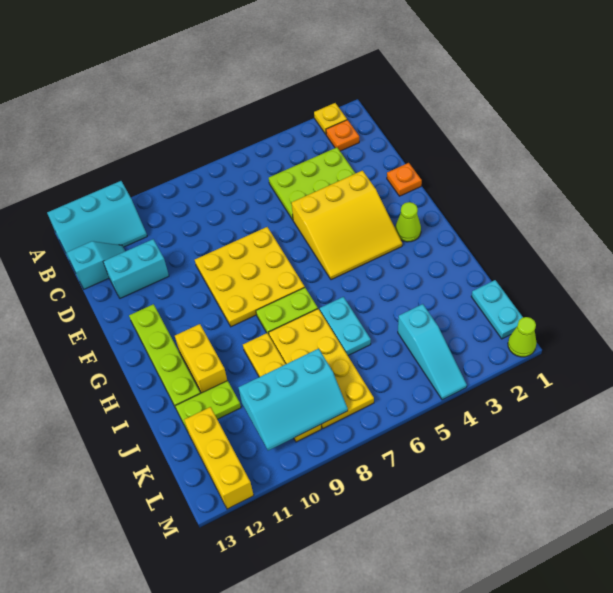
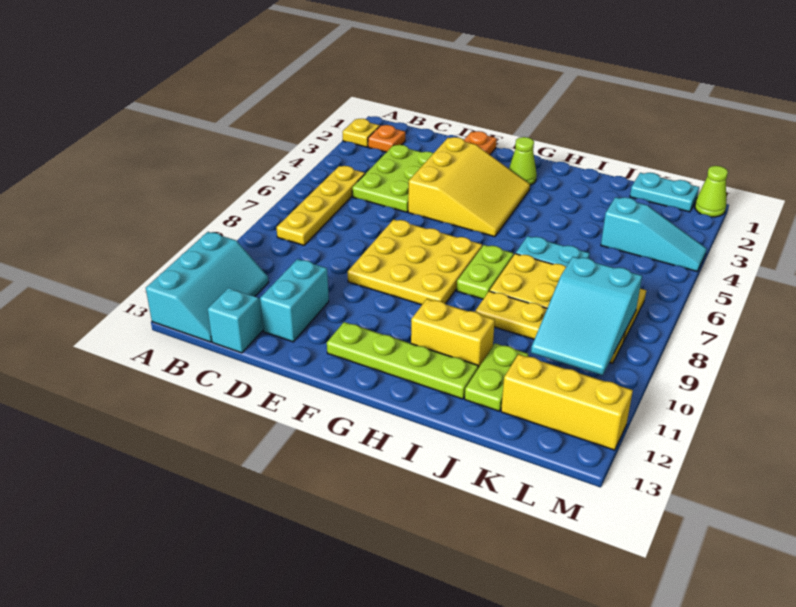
none -> yellow plate B5:B8 level 1
cyan slope K8:L10 level 2 top K -> cyan slope K8:L10 level 2 top 8

